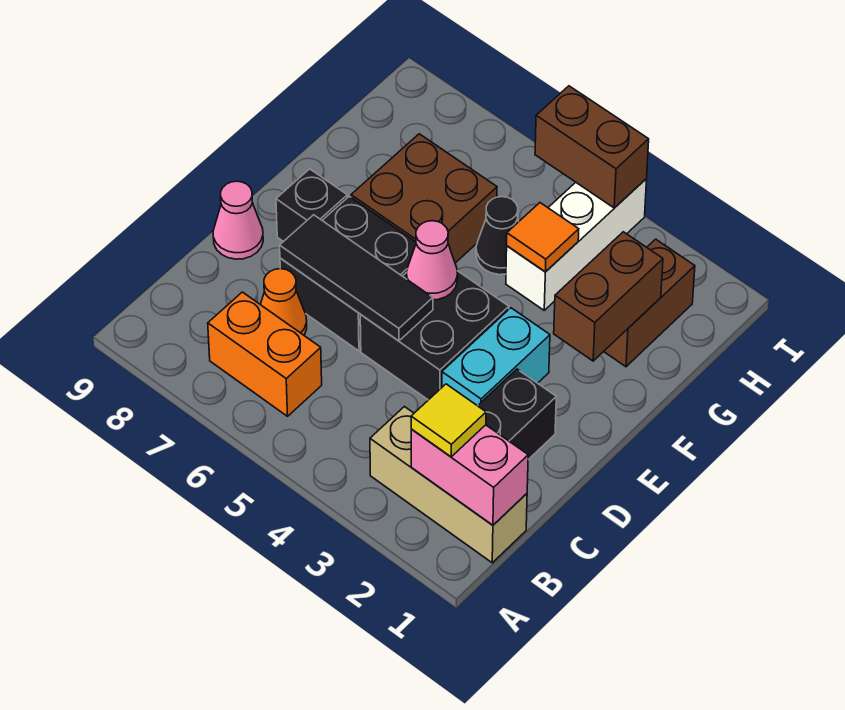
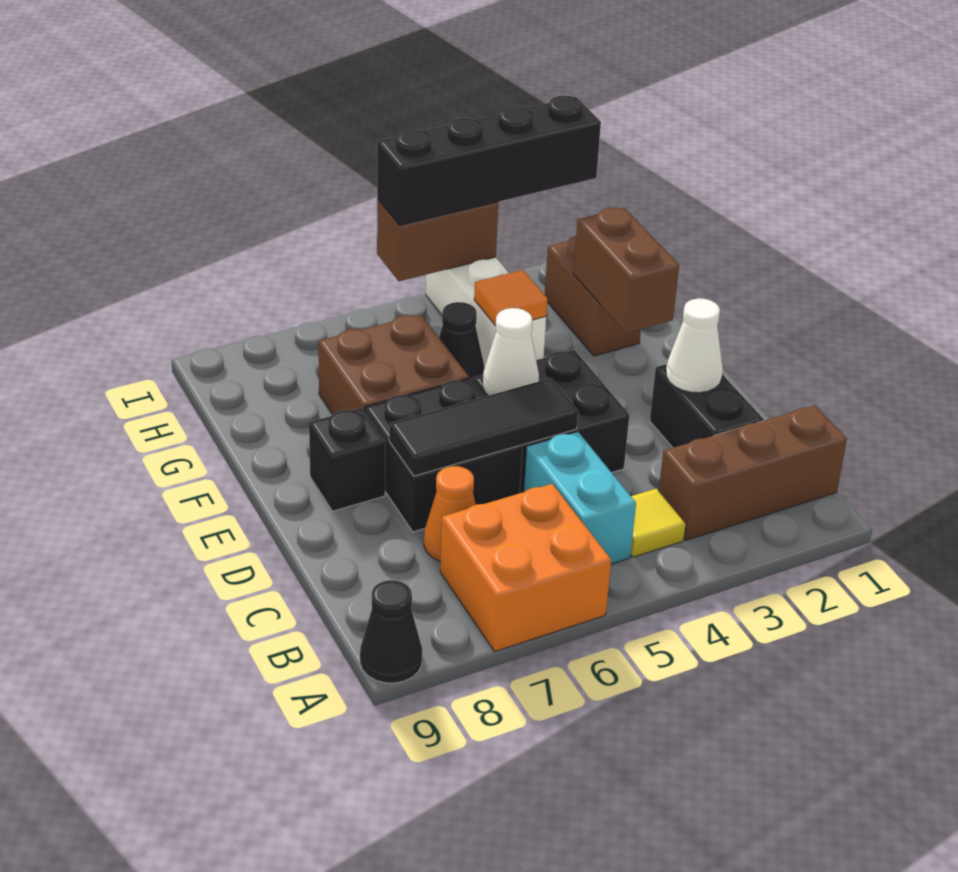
none -> black cone A9 level 1
tan brick B1:B3 level 1 -> brown brick B1:B3 level 1
pink brick B1:B2 level 2 -> none
yellow tile B2 level 3 -> yellow tile B4 level 1
orange brick B6:B7 level 1 -> orange brick A6:B7 level 1
none -> white cone D2 level 2
cyan brick D3:E3 level 1 -> cyan brick B5:C5 level 1
pink cone D9 level 1 -> none
pink cone E5 level 2 -> white cone E5 level 2
none -> black brick I2:I5 level 3

